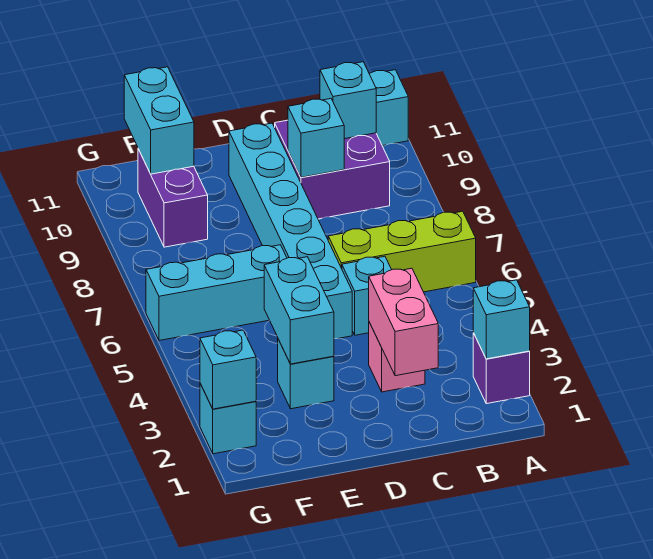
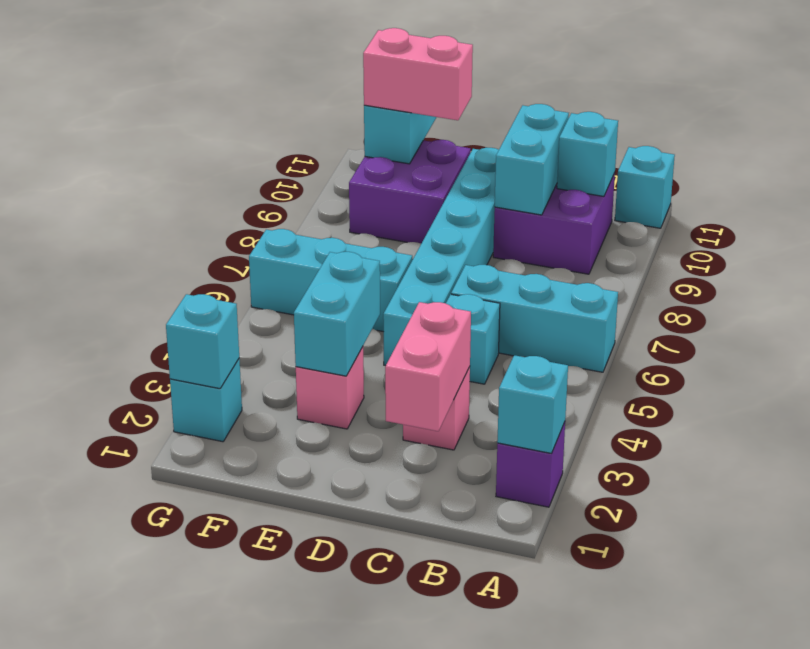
lime brick A6:C6 level 1 -> cyan brick A6:C6 level 1
cyan brick C9 level 2 -> cyan brick C9:C10 level 2
cyan brick E3 level 1 -> pink brick E3 level 1
none -> pink brick E10:F10 level 3
purple brick F9:F10 level 1 -> purple brick E9:F10 level 1

